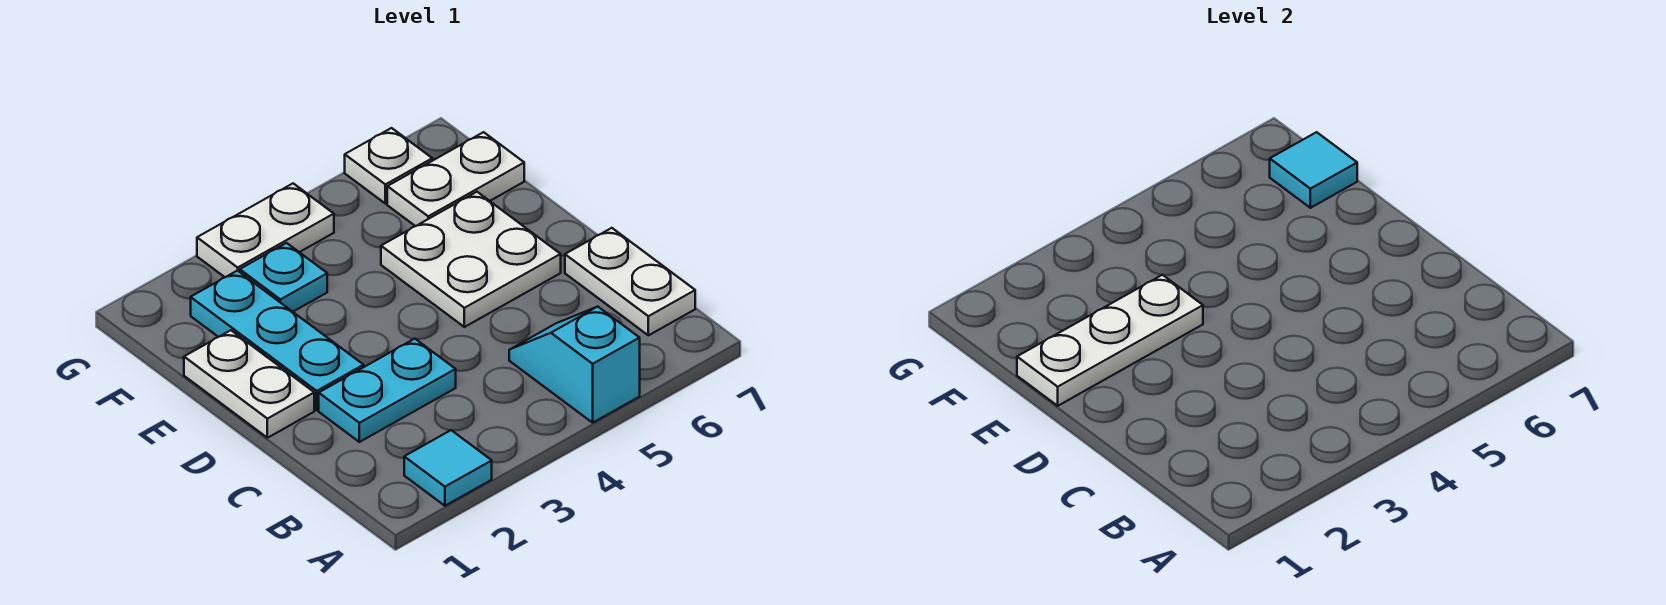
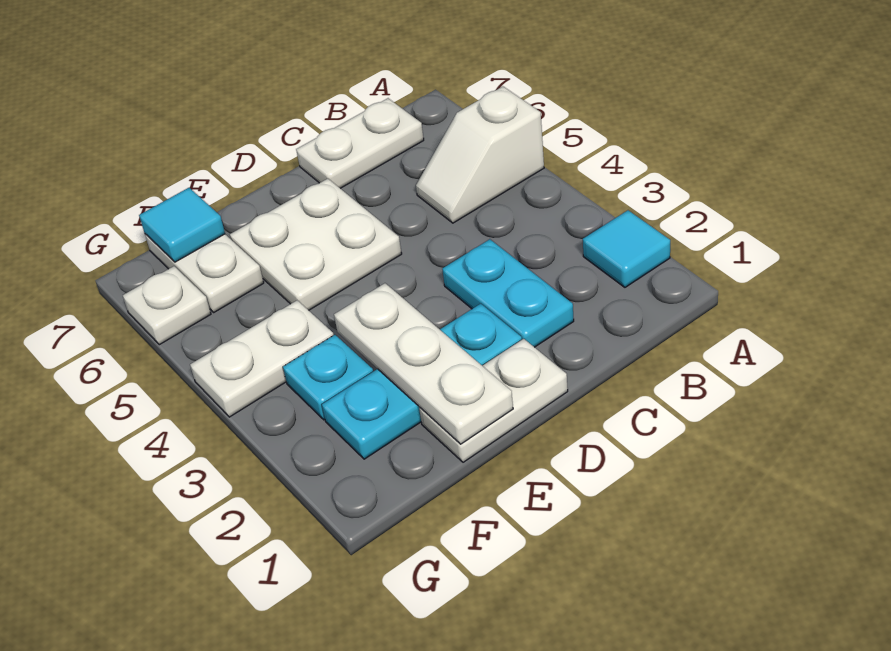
cyan slope A5:B5 level 1 top A -> white slope A5:B5 level 1 top A
white plate G3:G4 level 1 -> white plate F4:G4 level 1

